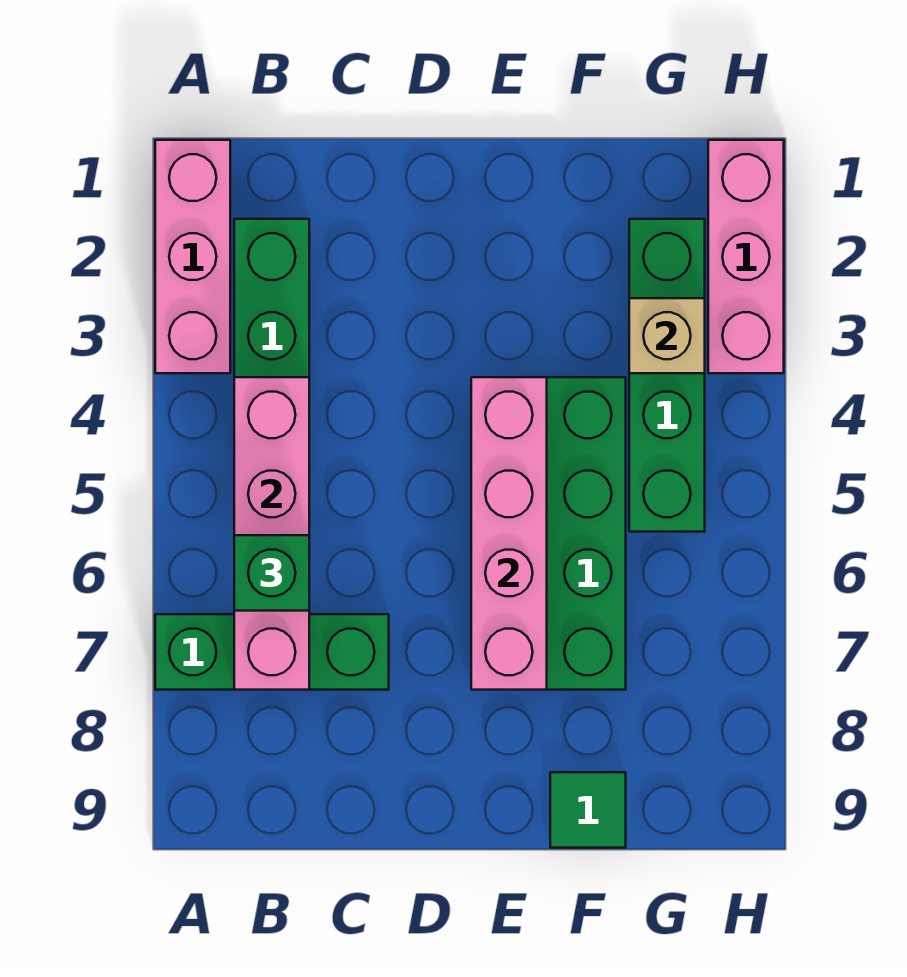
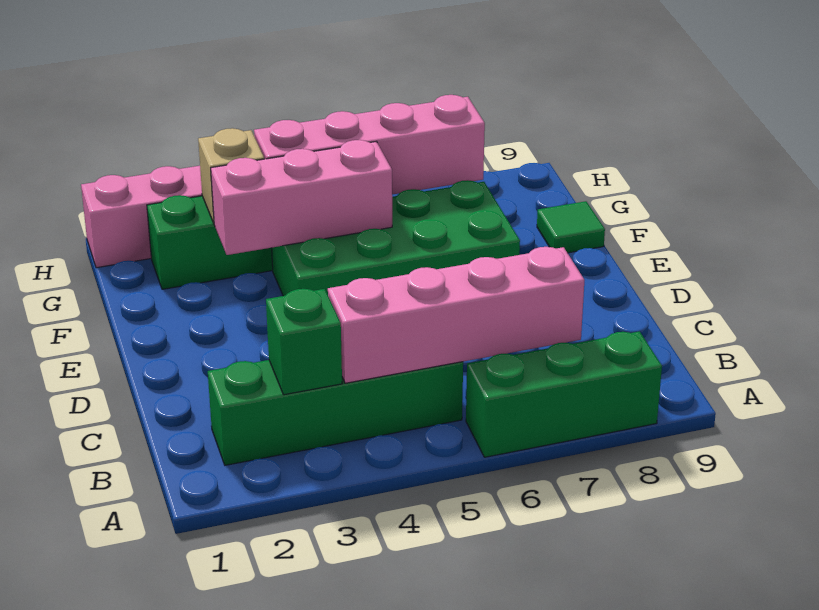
pink brick A1:A3 level 1 -> pink brick F3:F5 level 2
green brick A7:C7 level 1 -> green brick A6:A8 level 1
green brick B6 level 3 -> green brick B3 level 2
pink brick E4:E7 level 2 -> pink brick G4:G7 level 2

